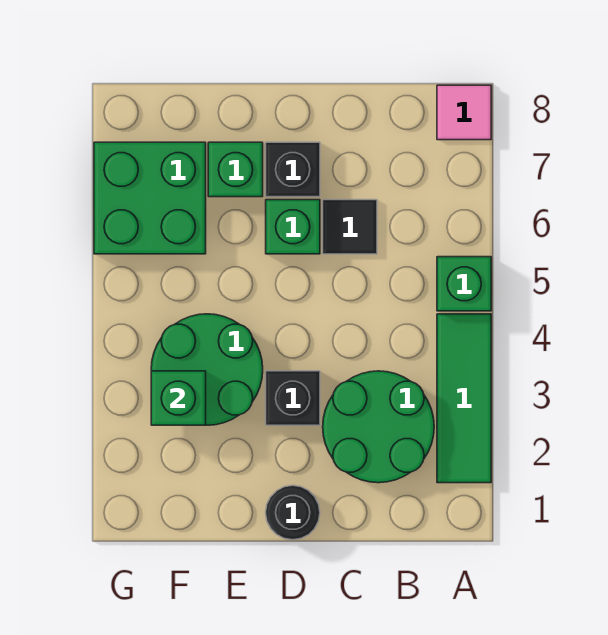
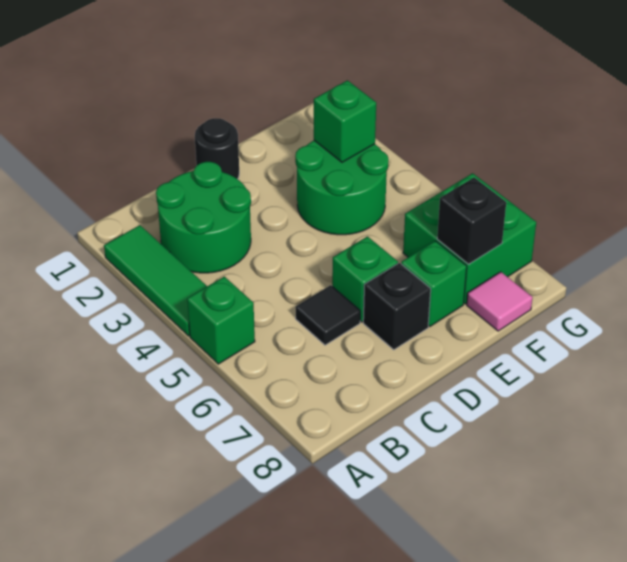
pink tile A8 level 1 -> pink tile F8 level 1
black brick D3 level 1 -> black brick F7 level 2

